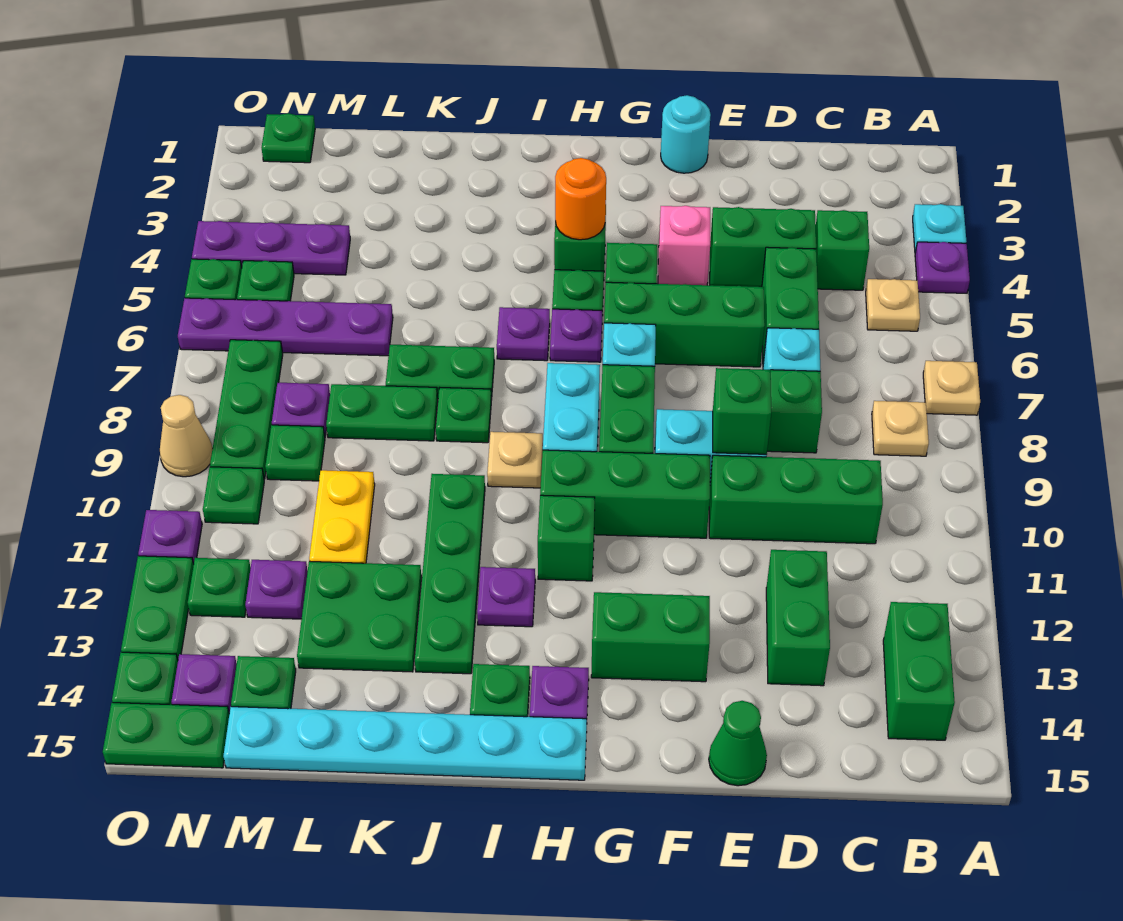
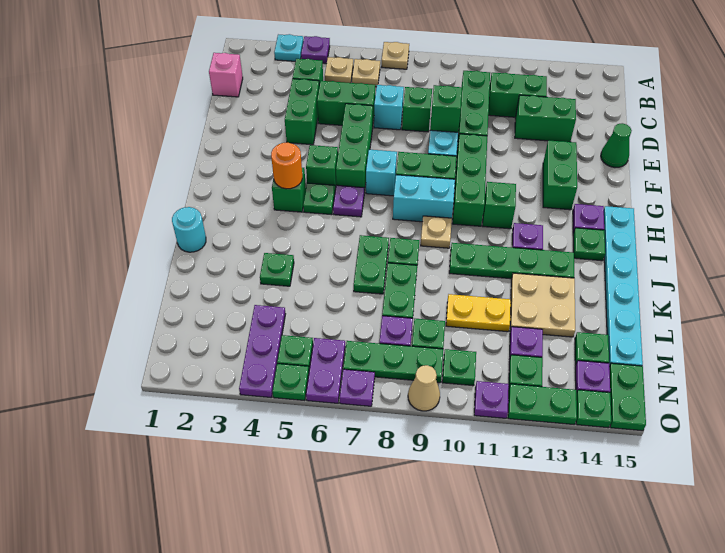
tan plate B8 level 1 -> tan plate B6 level 1
green brick B13:B14 level 1 -> green brick C11:C12 level 1
cyan round brick F1 level 1 -> cyan round brick J1 level 1
pink brick F4 level 1 -> pink brick C1 level 1
purple plate I6 level 1 -> purple plate O7 level 1
green plate K12:L13 level 1 -> tan plate K12:L13 level 1
purple plate L6:O6 level 1 -> purple plate N6:O6 level 1
green plate N1 level 1 -> green plate K4 level 1

